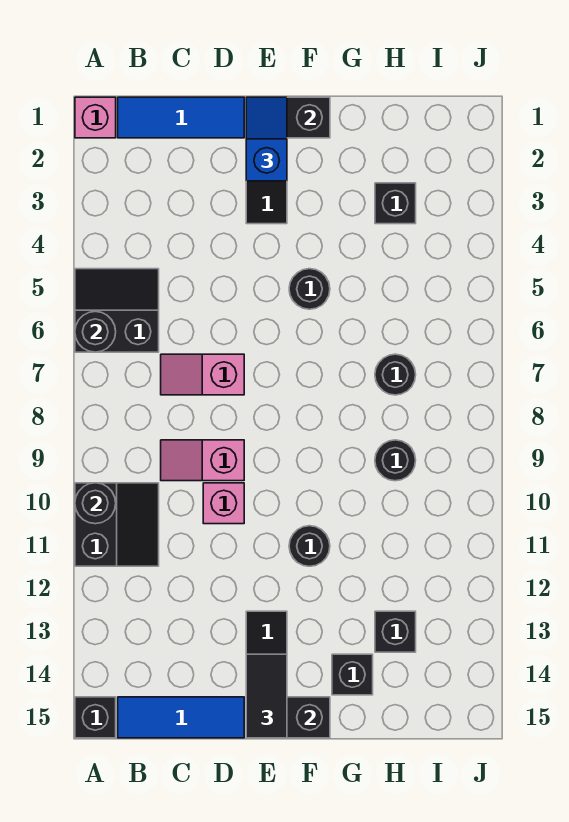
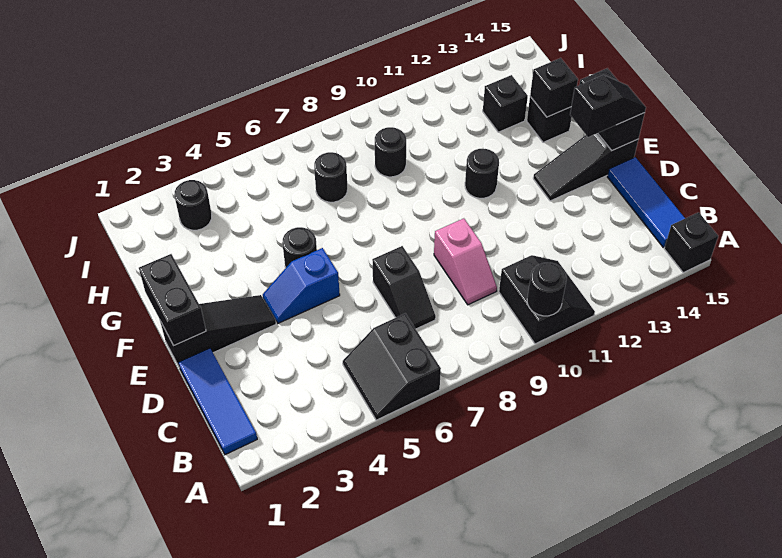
pink brick A1 level 1 -> none
black round brick A6 level 2 -> black round brick I3 level 1
black slope A10:B11 level 1 top A -> black slope A10:B11 level 1 top 10
pink slope C7:D7 level 1 top D -> black slope C7:D7 level 1 top D
pink brick D10 level 1 -> none
blue slope E1:E2 level 3 top 2 -> blue slope E4:E5 level 1 top 5
black tile E14:E15 level 3 -> black slope E14:E15 level 3 top 14
black brick H3 level 1 -> black brick G14 level 2

